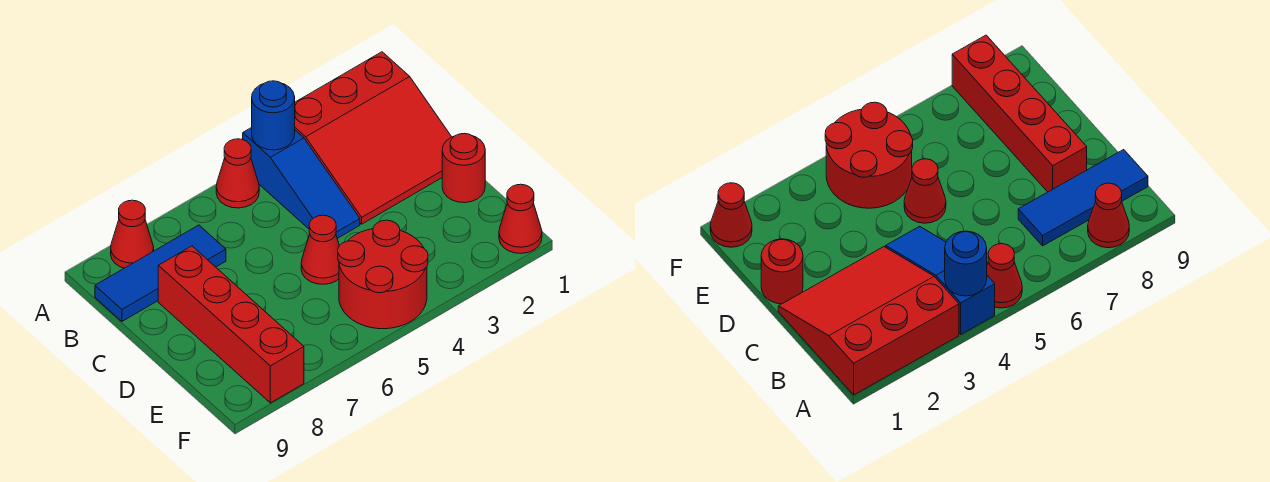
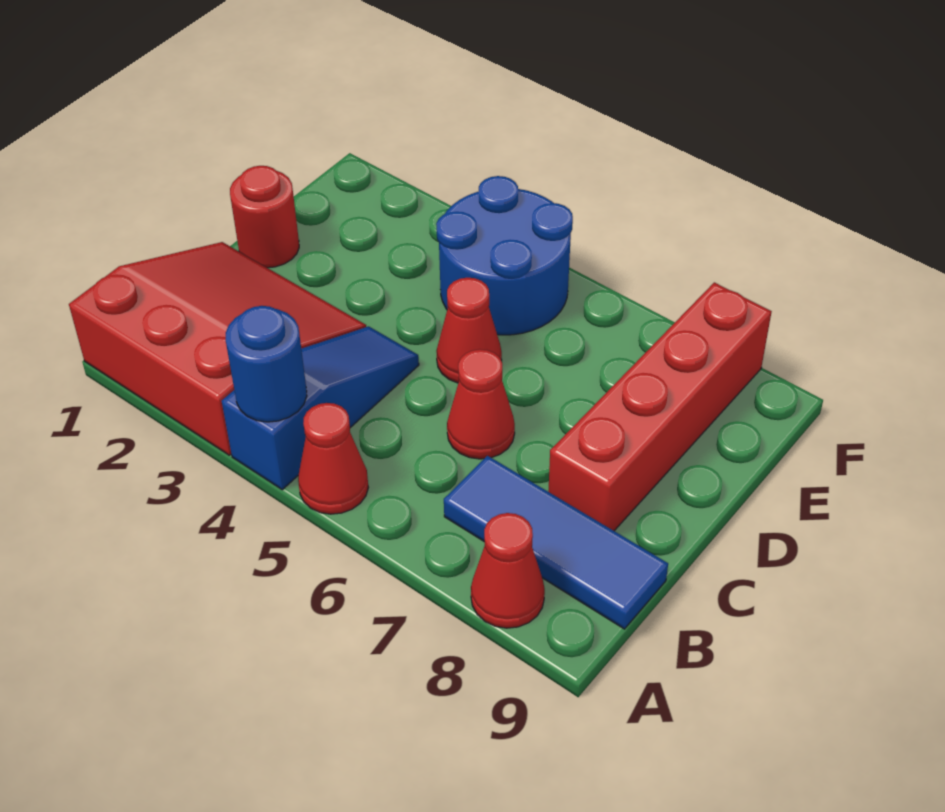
red round brick E4:F5 level 1 -> blue round brick E4:F5 level 1
red cone F1 level 1 -> red cone C6 level 1

